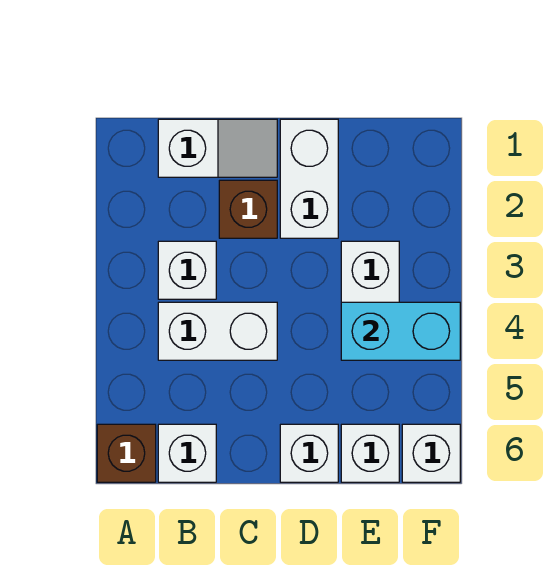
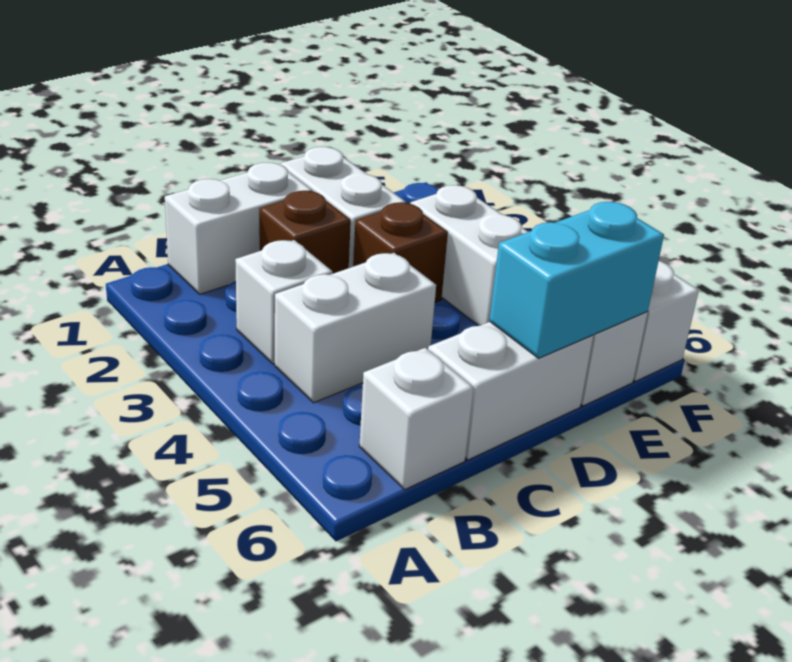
brown brick A6 level 1 -> brown brick D3 level 1
white slope B1:C1 level 1 top B -> white brick B1:C1 level 1
white brick D6 level 1 -> white brick C6:D6 level 1
cyan brick E4:F4 level 2 -> cyan brick D6:E6 level 2

